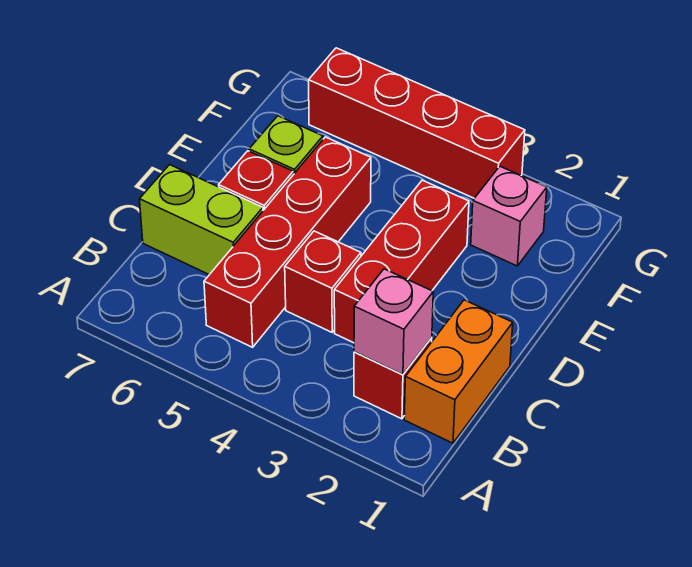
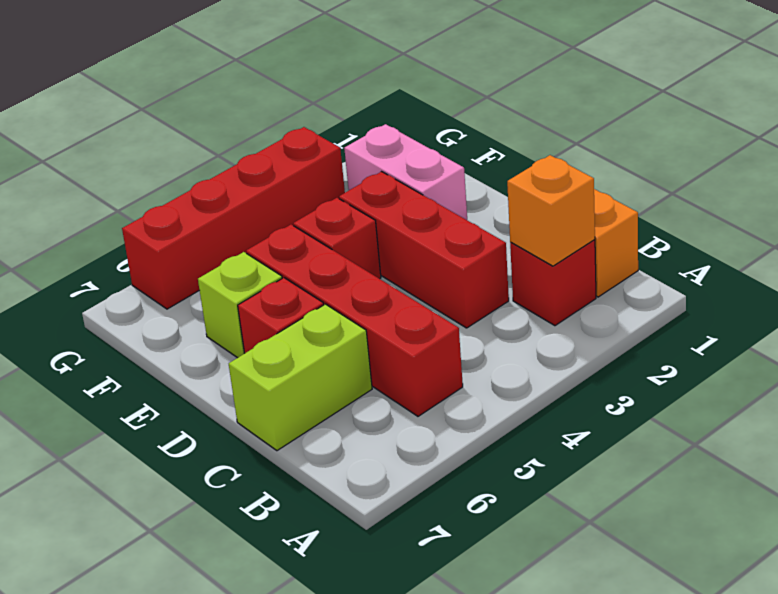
pink brick B2 level 2 -> orange brick B2 level 2
red brick C4 level 1 -> red brick E4 level 1
pink brick F2 level 1 -> pink brick E2:F2 level 1

